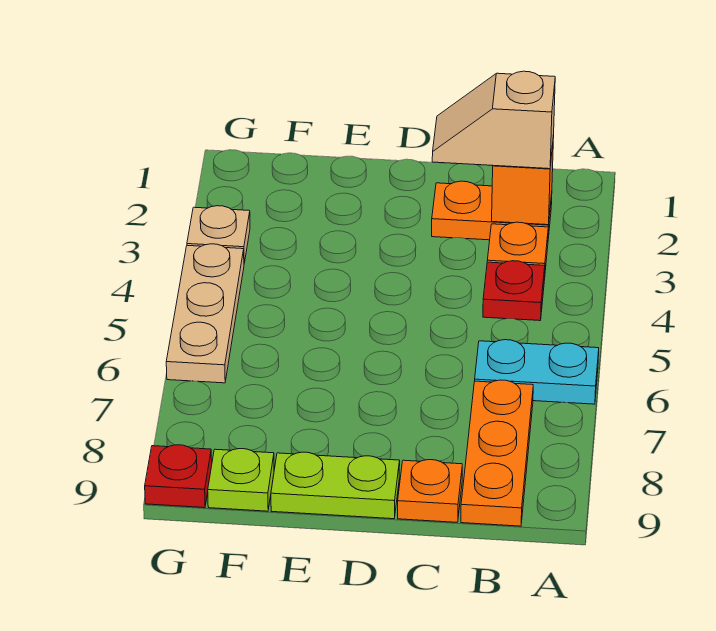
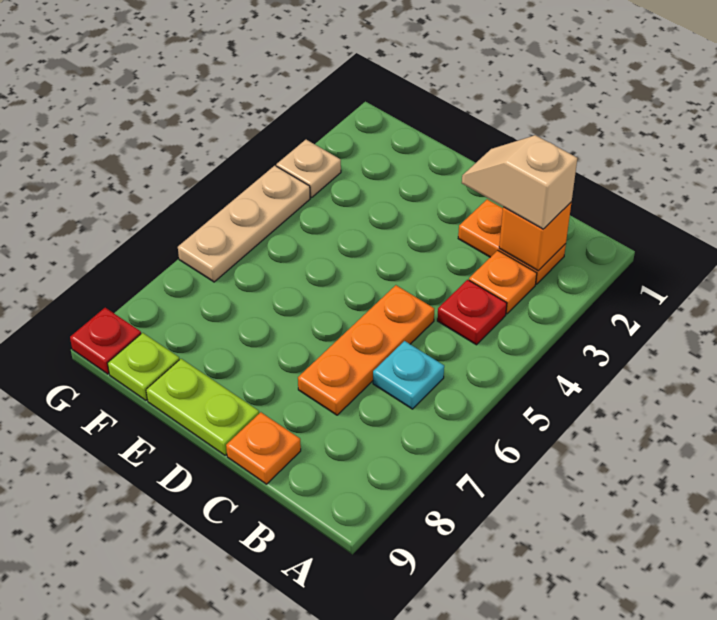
cyan plate A6:B6 level 1 -> cyan plate B6 level 1
orange plate B7:B9 level 1 -> orange plate C5:C7 level 1

